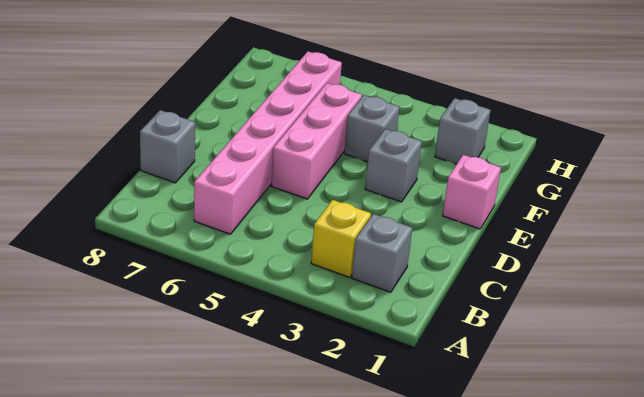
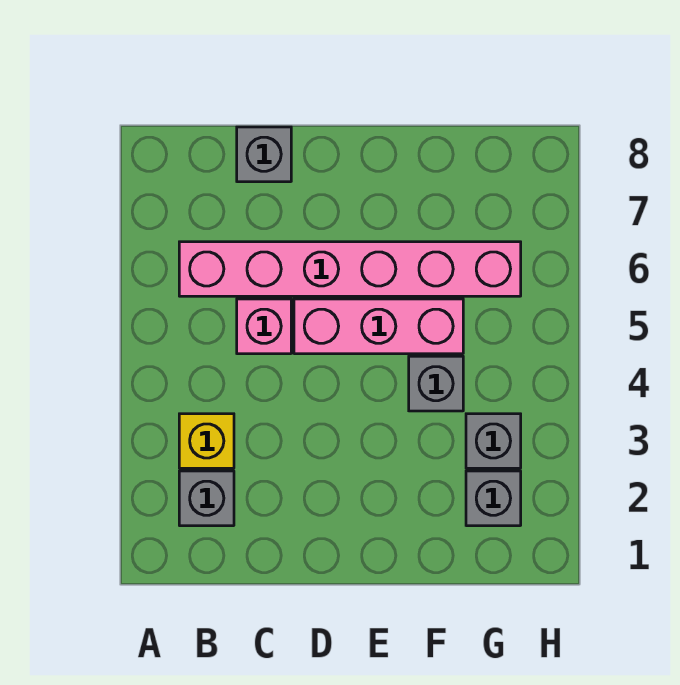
pink brick E1 level 1 -> pink brick C5 level 1
grey brick E3 level 1 -> grey brick G3 level 1

